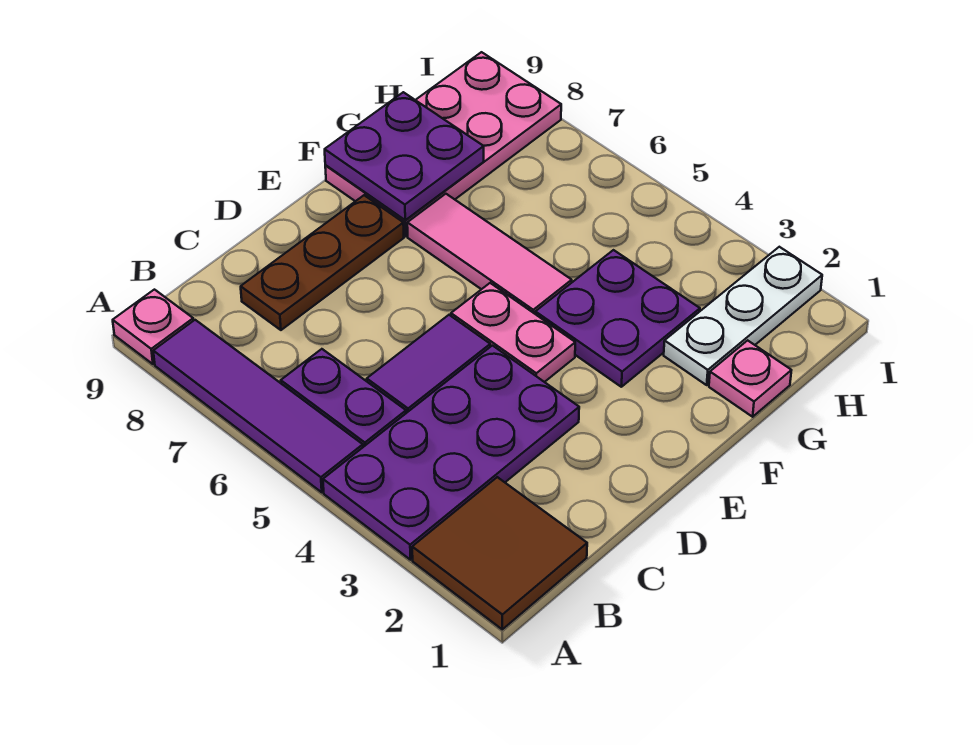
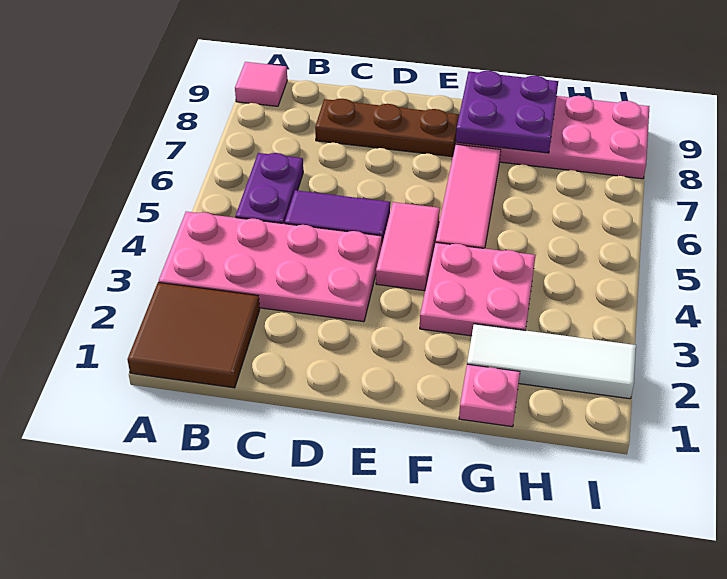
purple plate A3:D4 level 1 -> pink plate A3:D4 level 1
purple tile A5:A8 level 1 -> none
pink plate A9 level 1 -> pink tile A9 level 1
pink plate E4:E5 level 1 -> pink tile E4:E5 level 1
purple plate F3:G4 level 1 -> pink plate F3:G4 level 1
white plate G2:I2 level 1 -> white tile G2:I2 level 1

